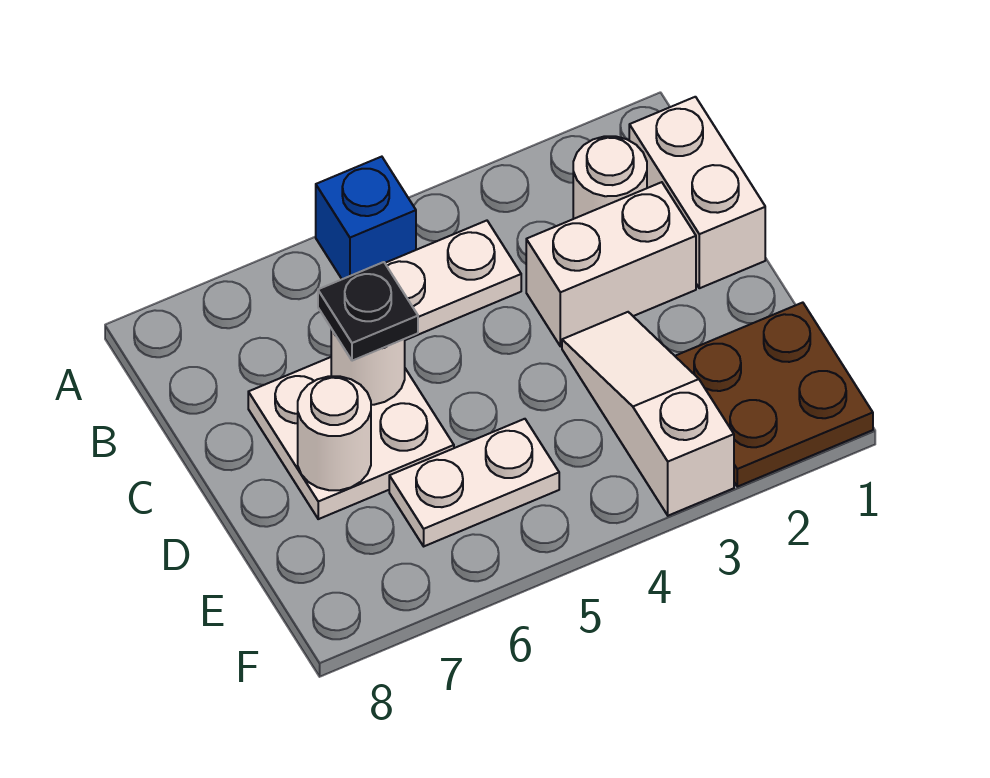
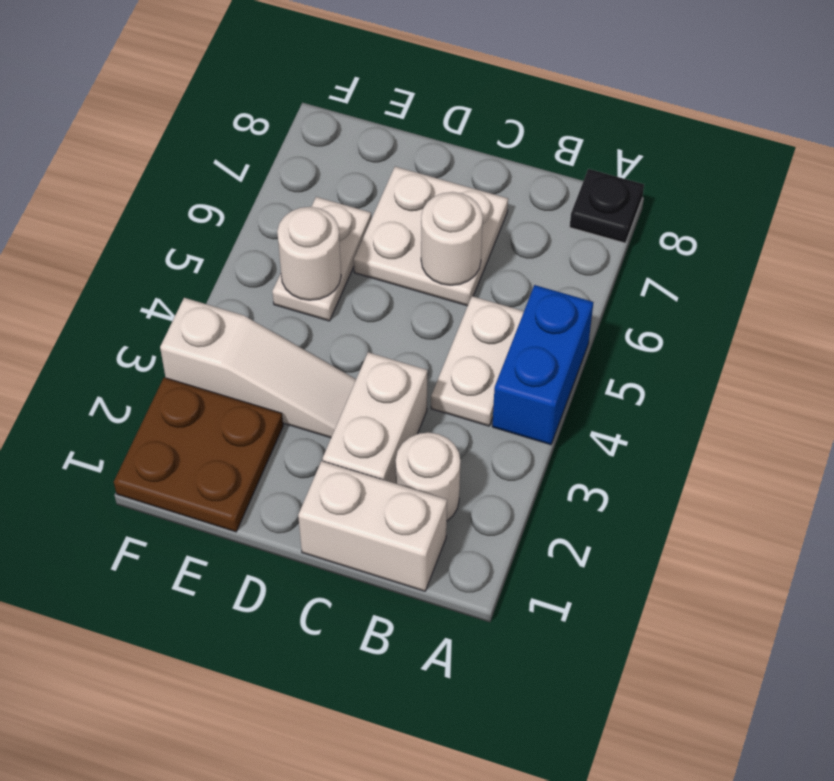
blue brick A5 level 1 -> blue brick A4:A5 level 1
black plate C6 level 3 -> black plate A8 level 1
white round brick D7 level 2 -> white round brick E5 level 2

